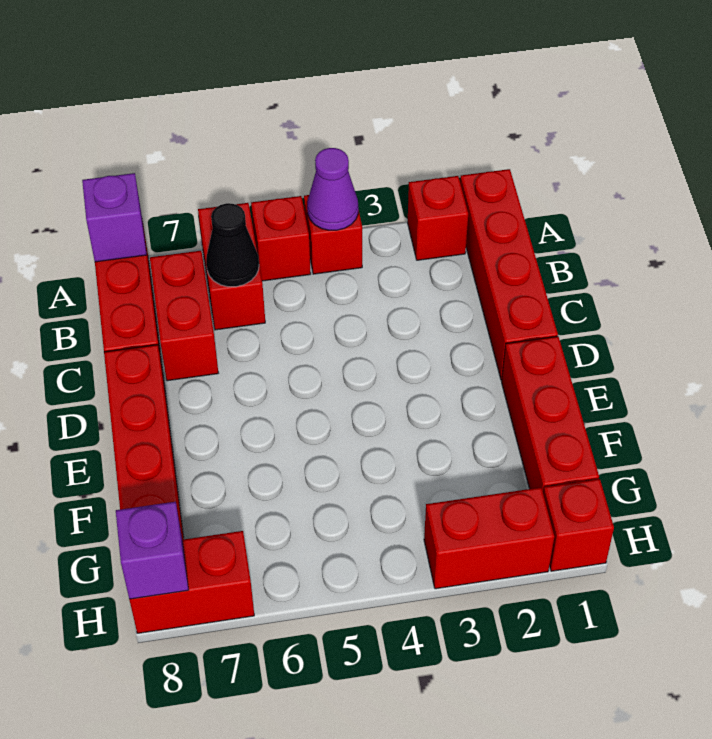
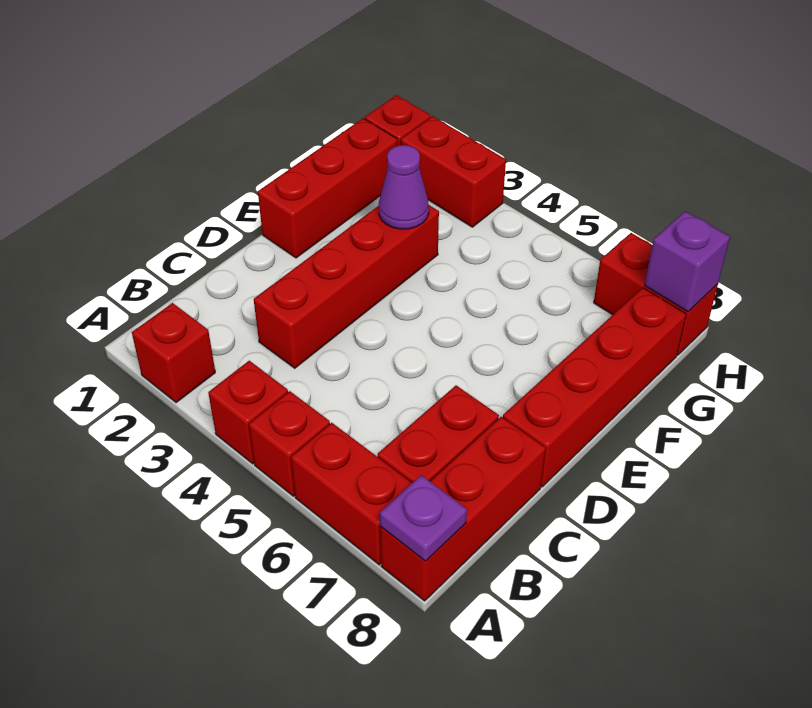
red brick A1:D1 level 1 -> red brick C3:F3 level 1
purple cone A4 level 2 -> purple cone F3 level 2
red brick A6:B6 level 1 -> red brick A6:A7 level 1
purple brick A8 level 2 -> purple plate A8 level 2
black cone B6 level 2 -> none

